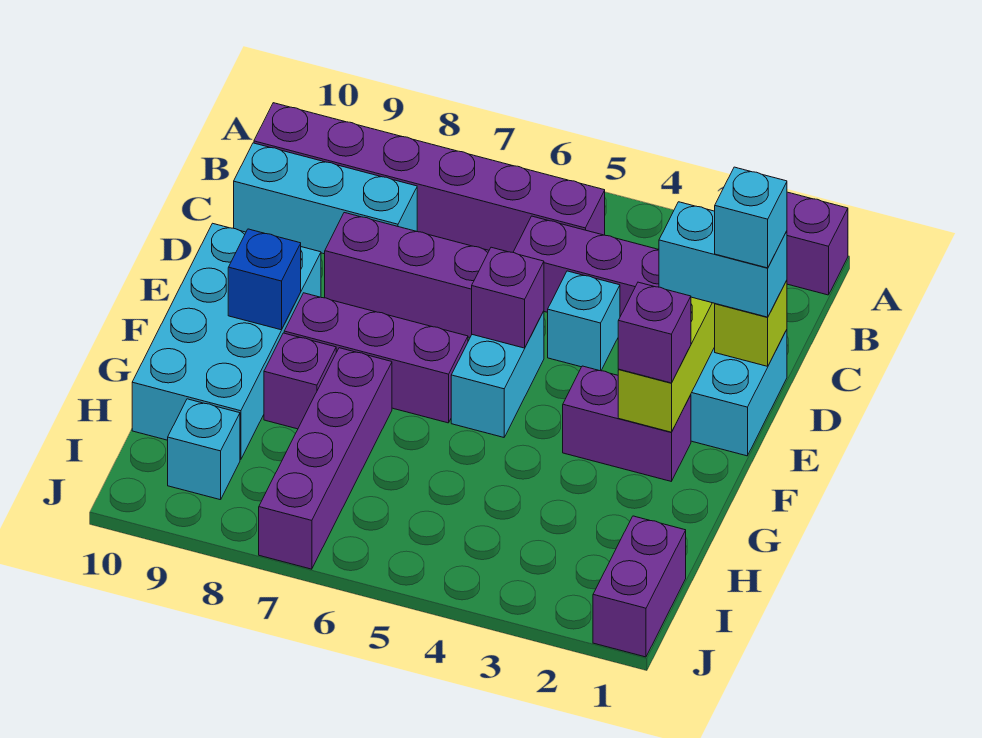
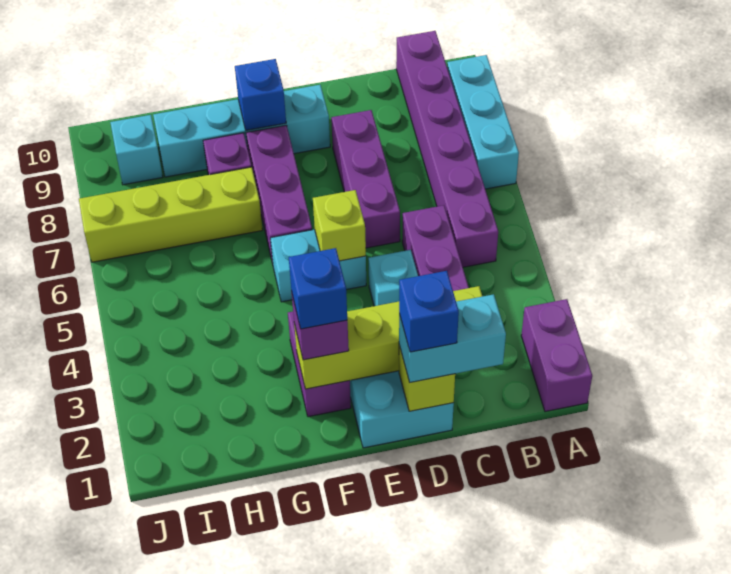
cyan brick C8:C10 level 1 -> cyan brick A7:A9 level 1
cyan brick D1:D2 level 3 -> cyan brick C1:D1 level 3
cyan brick D1 level 4 -> blue brick D1 level 4
purple brick E5 level 2 -> lime brick E5 level 2
cyan brick E9:H10 level 1 -> cyan brick E9:H9 level 1
none -> blue brick F2 level 4
purple brick G7:J7 level 1 -> lime brick G7:J7 level 1
purple brick I1:J1 level 1 -> none

